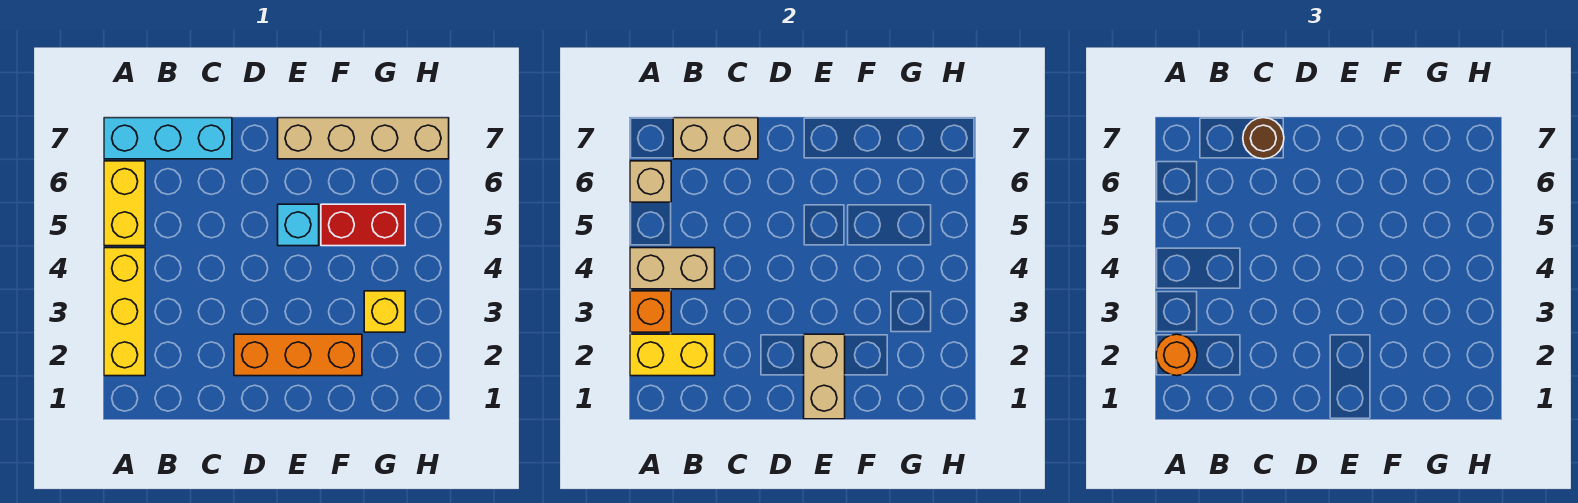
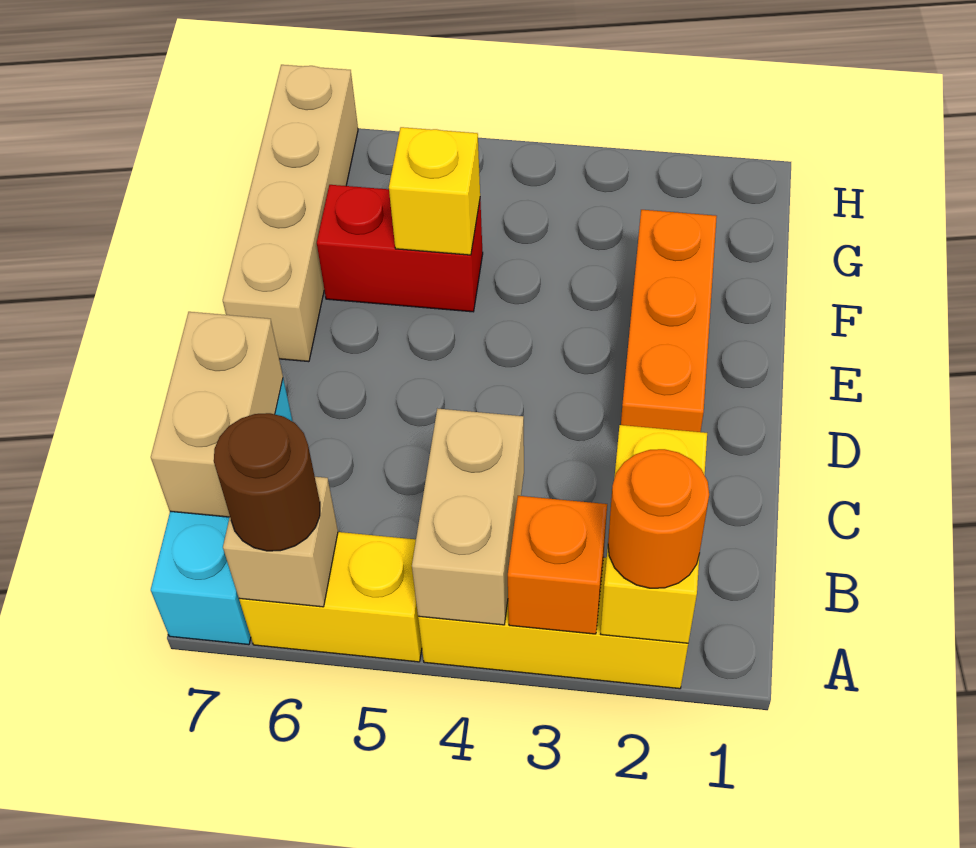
brown round brick C7 level 3 -> brown round brick A6 level 3
tan brick E1:E2 level 2 -> none
cyan brick E5 level 1 -> none
red brick F5:G5 level 1 -> red brick F5:F6 level 1
yellow brick G3 level 1 -> yellow brick F5 level 2

